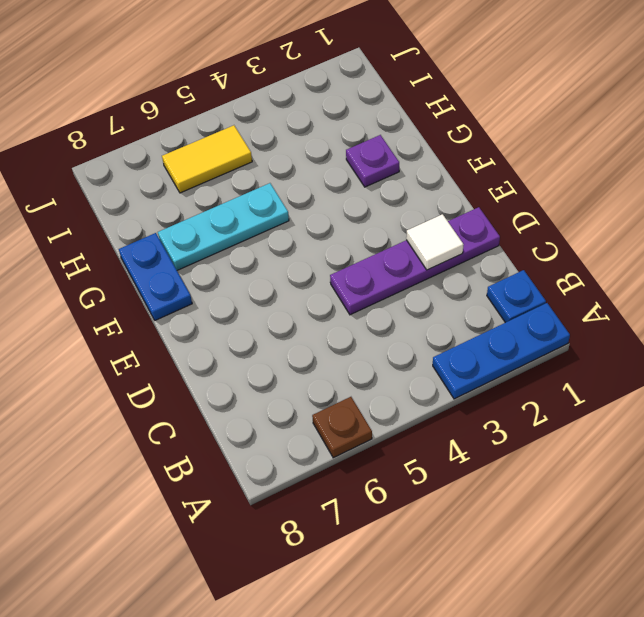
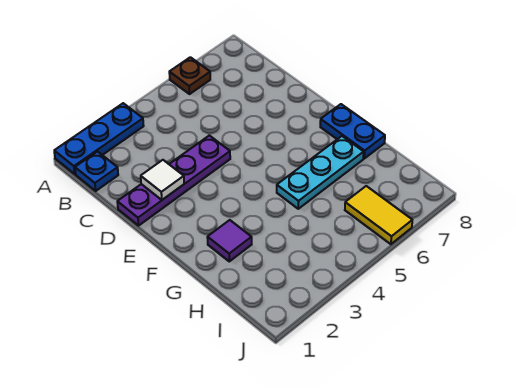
purple plate G2 level 1 -> purple tile G2 level 1
yellow tile I5:I6 level 1 -> yellow tile I6:J6 level 1

